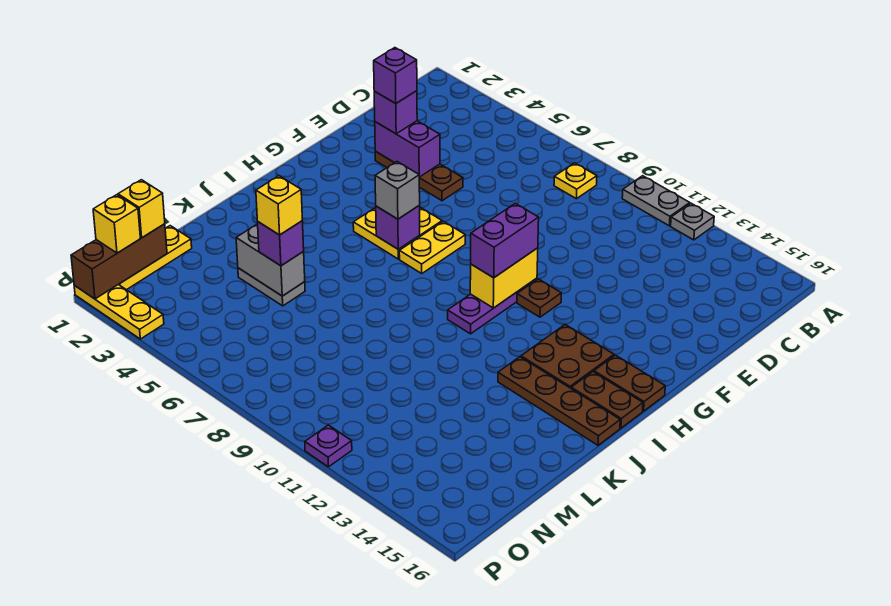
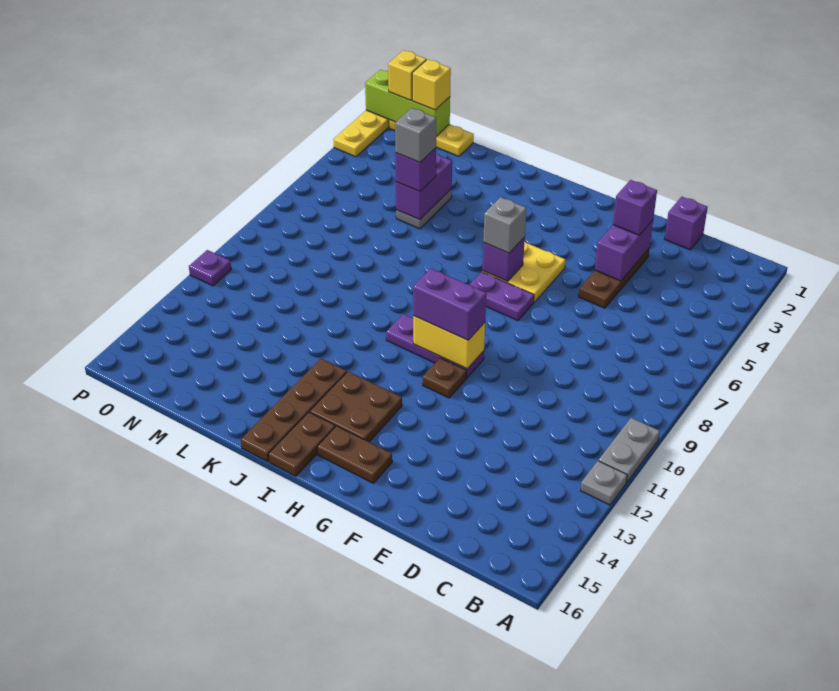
yellow plate B8 level 1 -> none
purple brick E3 level 4 -> purple brick D1 level 1
yellow plate G7:H7 level 1 -> purple plate G7:H7 level 1
brown plate H15:H16 level 1 -> brown plate G15:H15 level 1
grey brick L4:L5 level 2 -> purple brick L4:L5 level 2
yellow brick L5 level 4 -> grey brick L5 level 4
brown brick N1:P1 level 2 -> lime brick N1:P1 level 2

